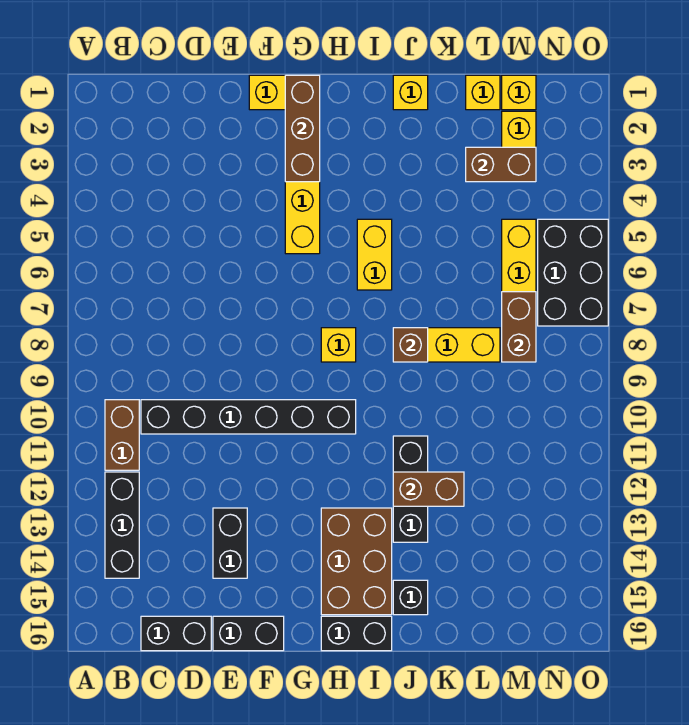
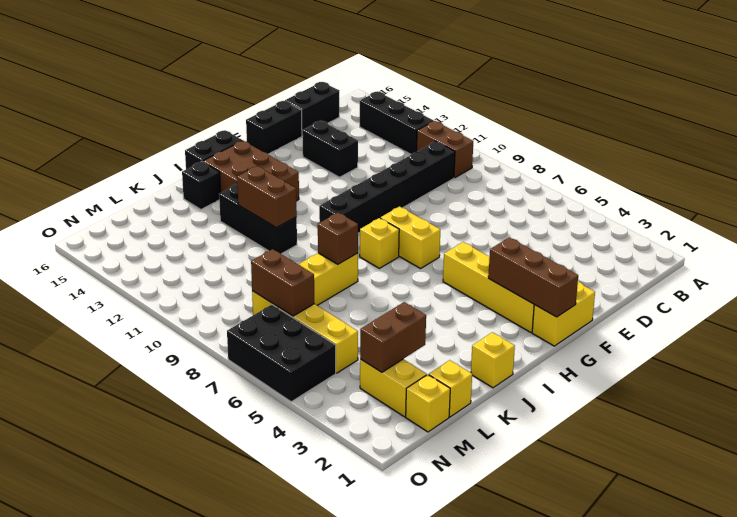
yellow brick I5:I6 level 1 -> yellow brick G7:G8 level 1
brown brick J12:K12 level 2 -> brown brick J11:J12 level 2

